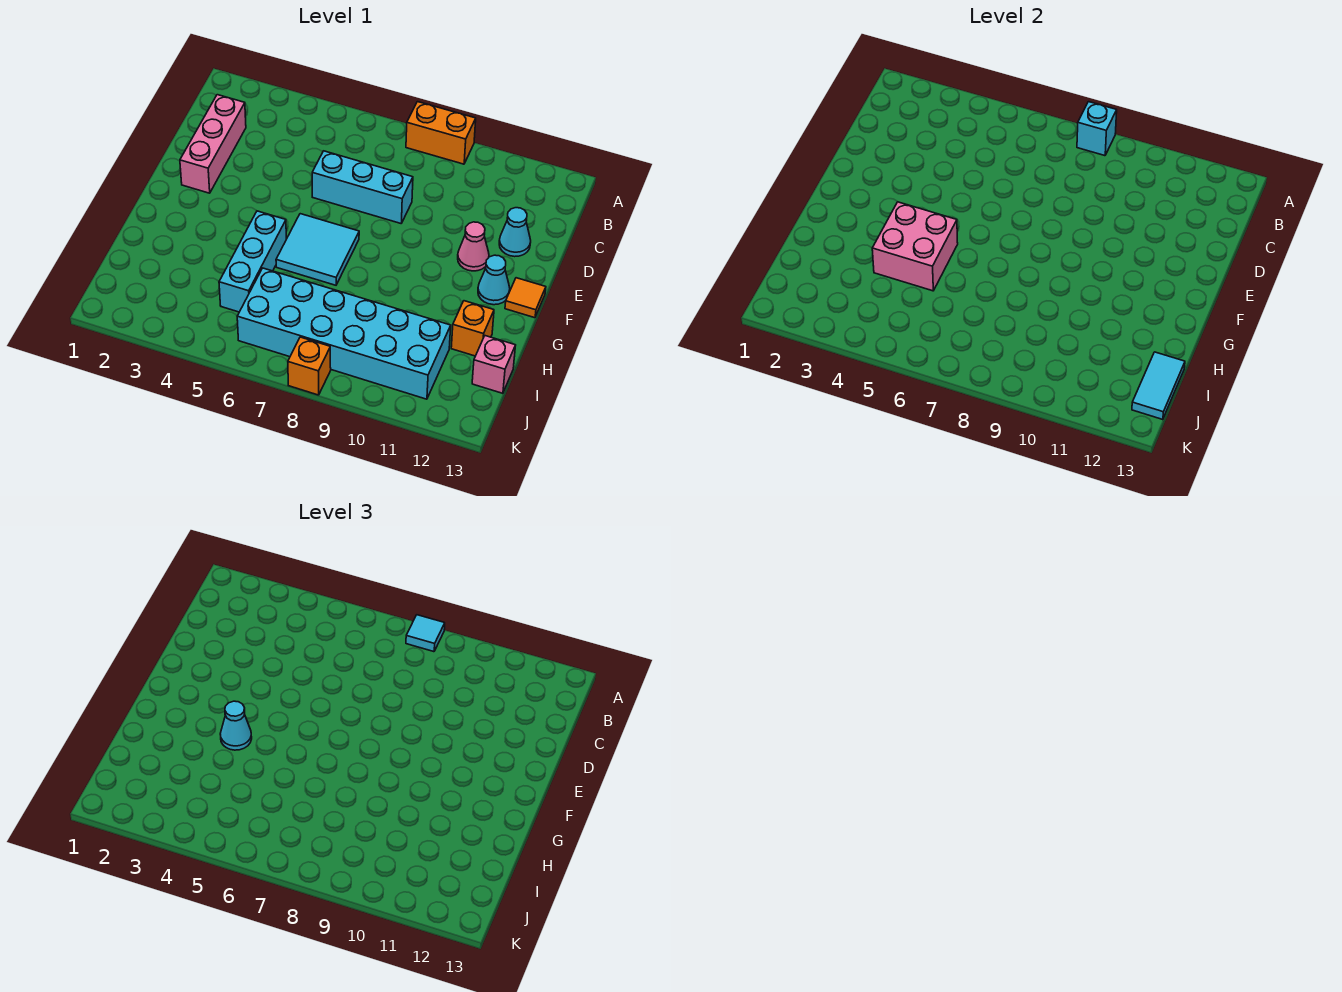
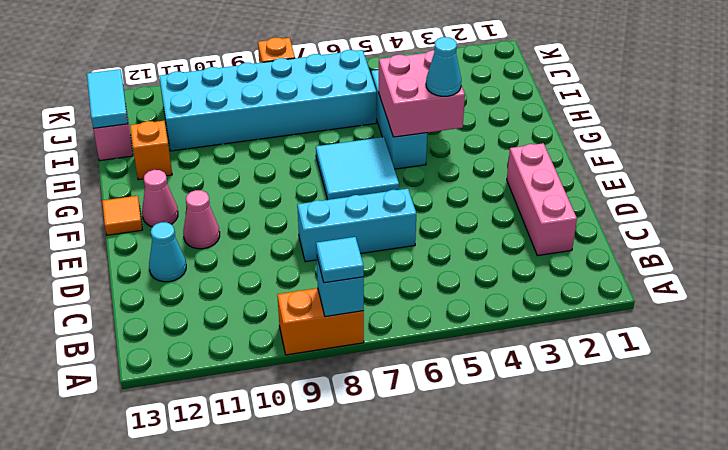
cyan cone F12 level 1 -> pink cone F12 level 1

